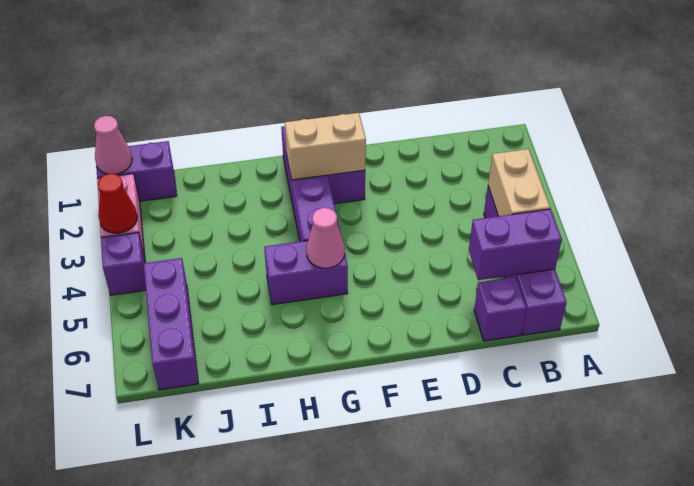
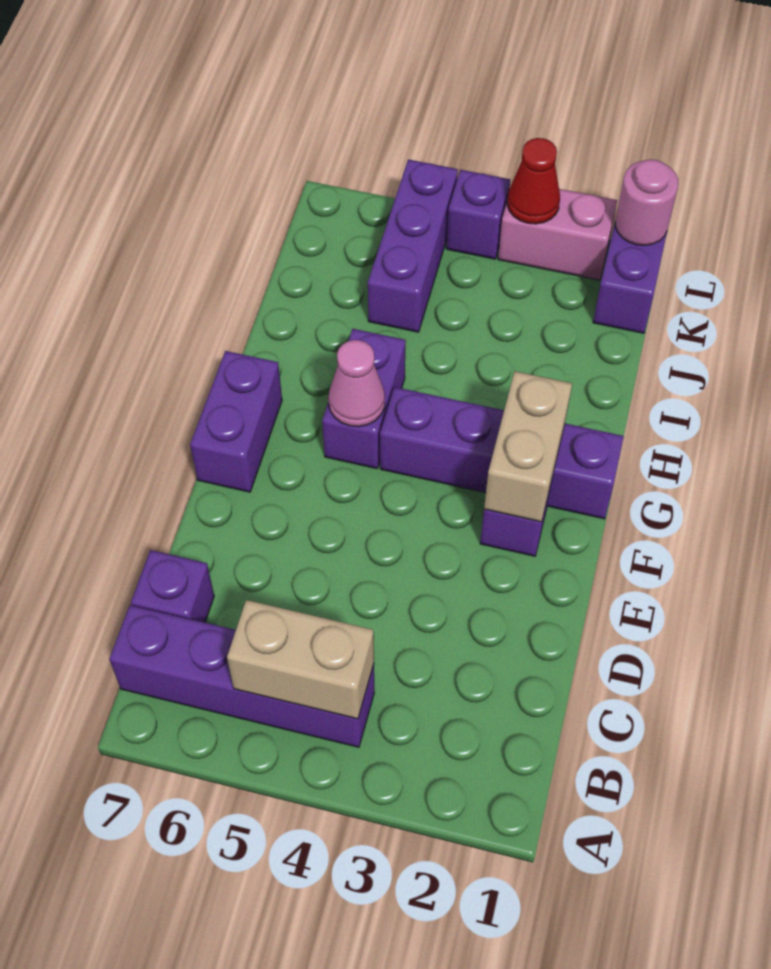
purple brick B6:C6 level 2 -> purple brick F7:G7 level 1
purple brick K5:K7 level 1 -> purple brick J5:L5 level 1
pink cone L1 level 2 -> pink round brick L1 level 2

